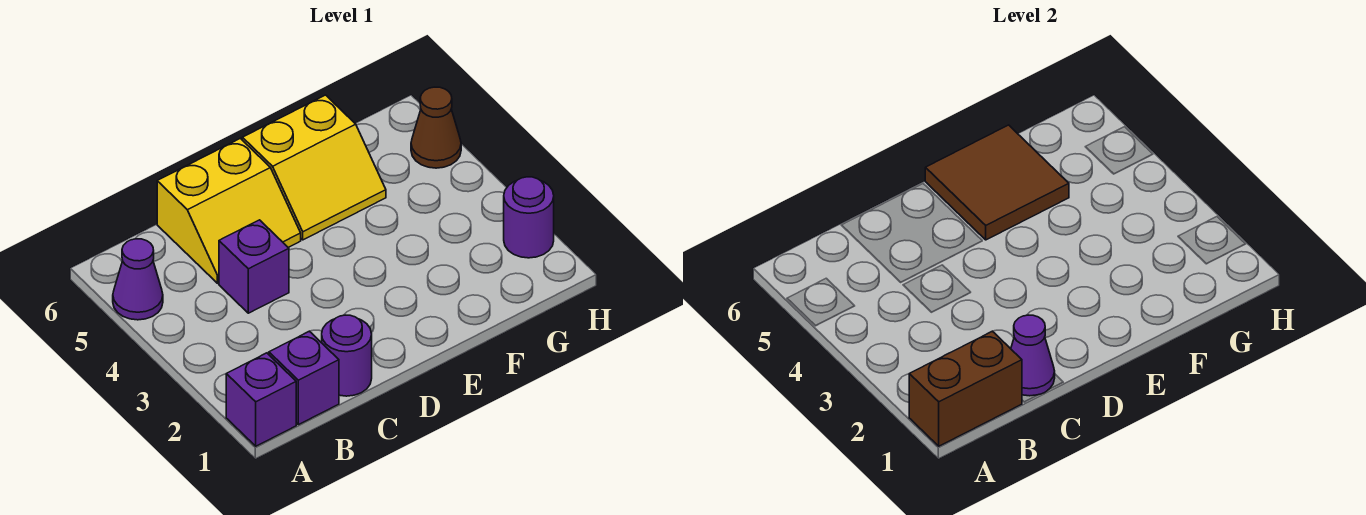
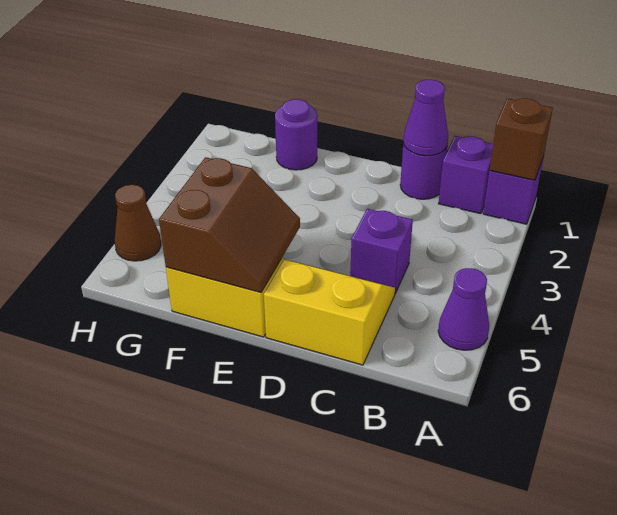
brown brick A1:B1 level 2 -> brown brick A1 level 2
brown tile E5:F6 level 2 -> brown slope E5:F6 level 2 top F
purple round brick H2 level 1 -> purple round brick F1 level 1

